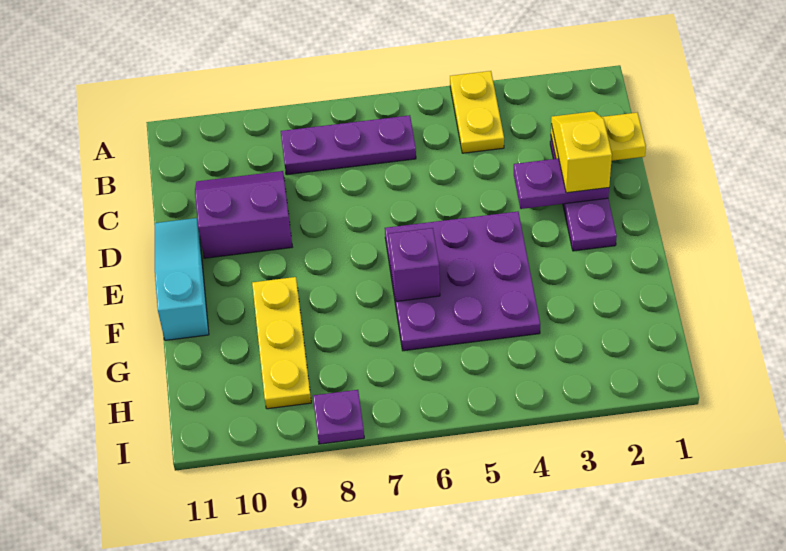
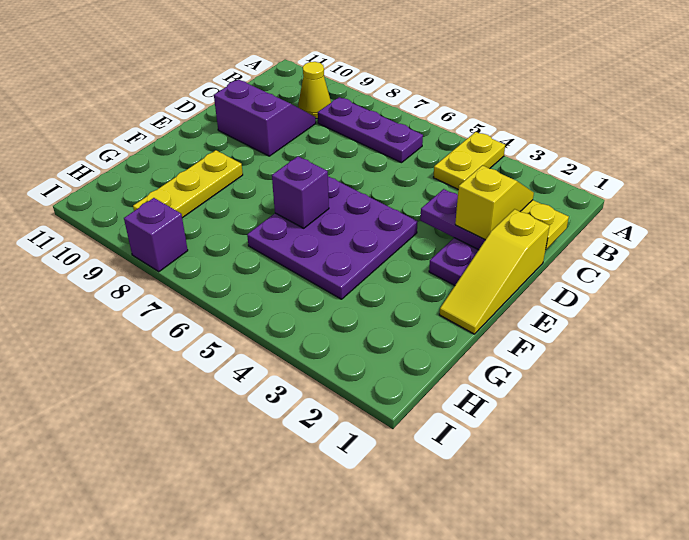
none -> yellow cone B9 level 1
none -> yellow slope D1:F1 level 1 top D
cyan slope D11:F11 level 1 top F -> none
purple plate I8 level 1 -> purple brick I8 level 1

